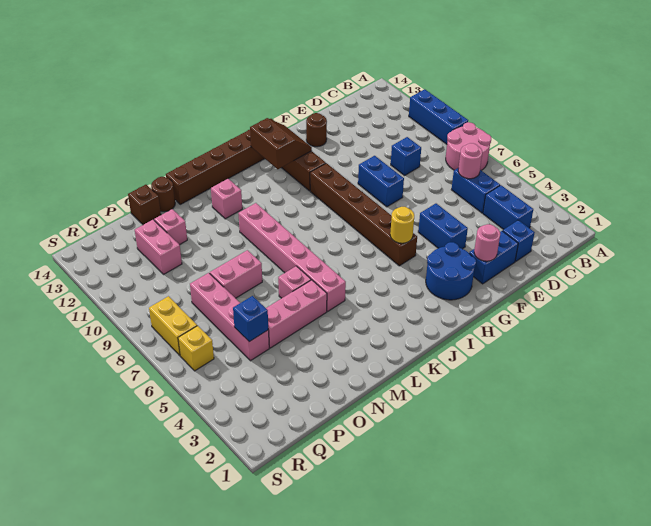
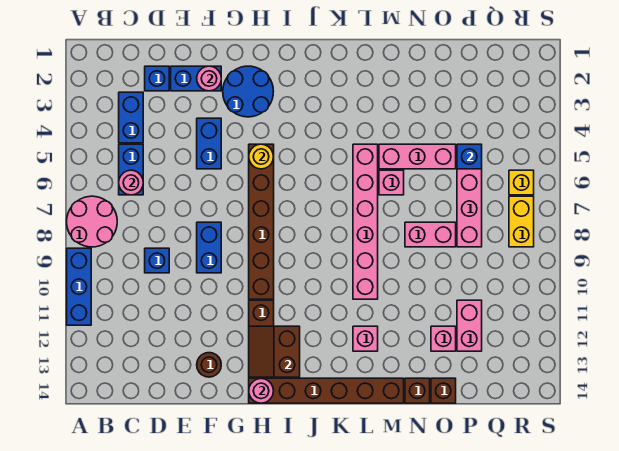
none -> pink round brick H14 level 2
brown round brick N14 level 1 -> brown brick N14 level 1

